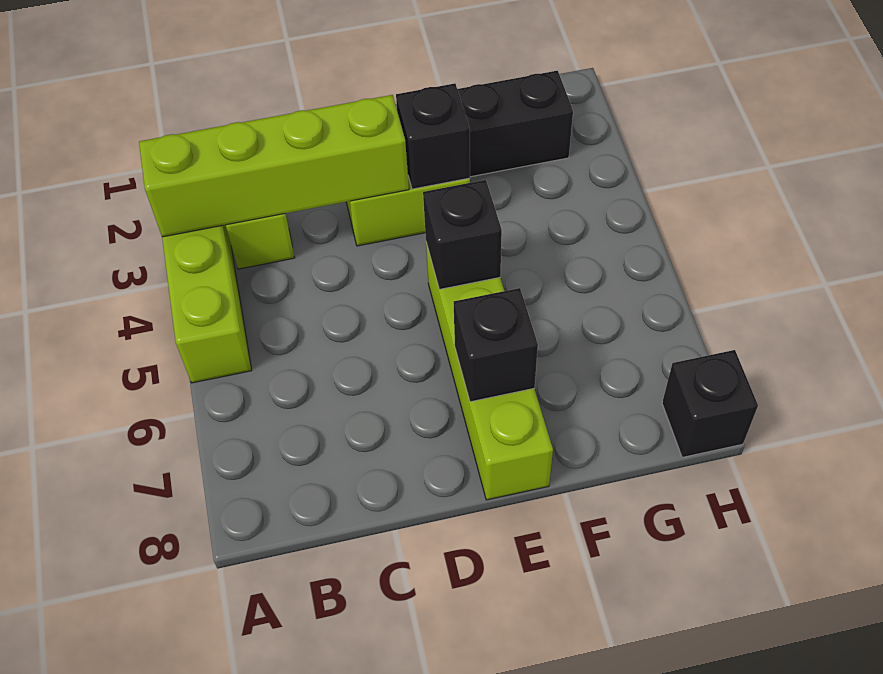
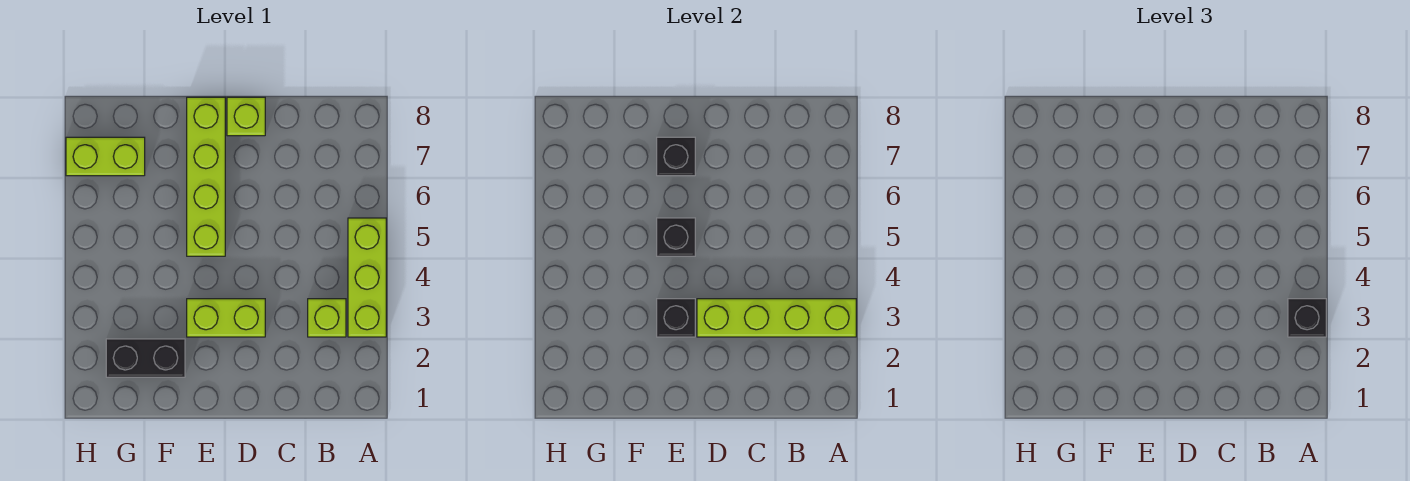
none -> lime brick D8 level 1
none -> lime brick G7:H7 level 1
black brick H8 level 1 -> black brick A3 level 3

